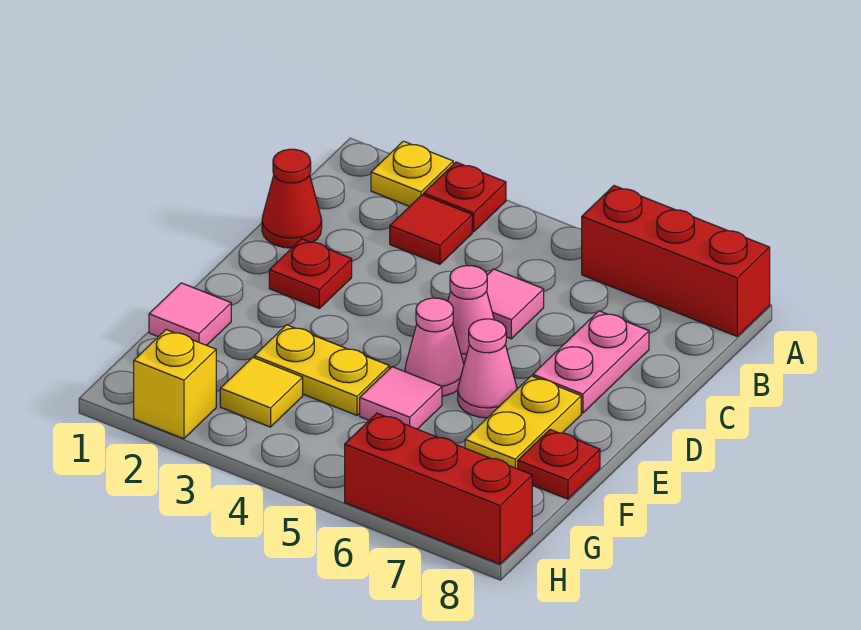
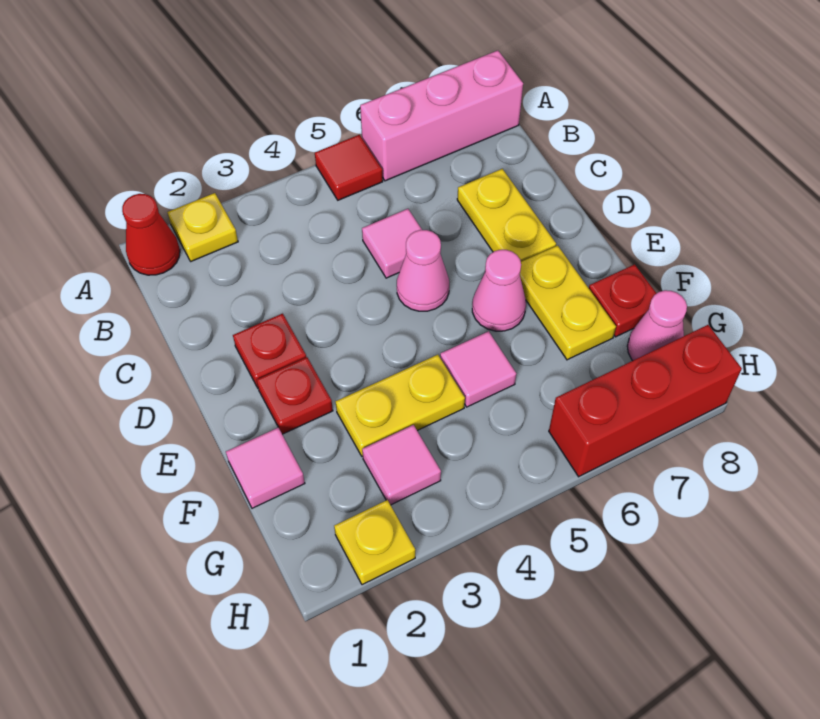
red plate A3 level 1 -> red plate E2 level 1
red brick A6:A8 level 1 -> pink brick A6:A8 level 1
red tile B3 level 1 -> red tile A5 level 1
red cone C1 level 1 -> red cone A1 level 1
pink plate C7:D7 level 1 -> yellow plate C7:D7 level 1
pink cone E5 level 1 -> pink cone G8 level 1
yellow tile G3 level 1 -> pink tile G3 level 1
yellow brick H2 level 1 -> yellow plate H2 level 1

